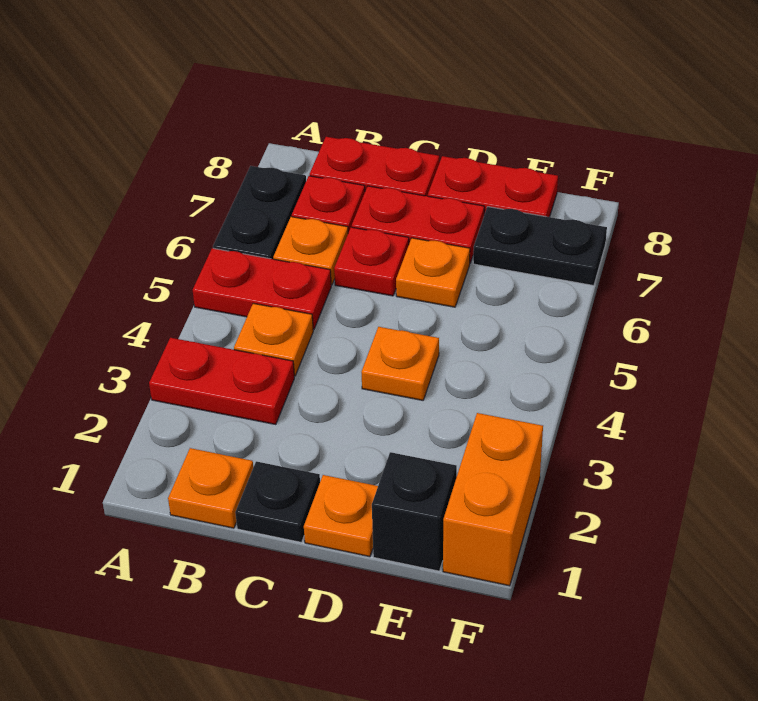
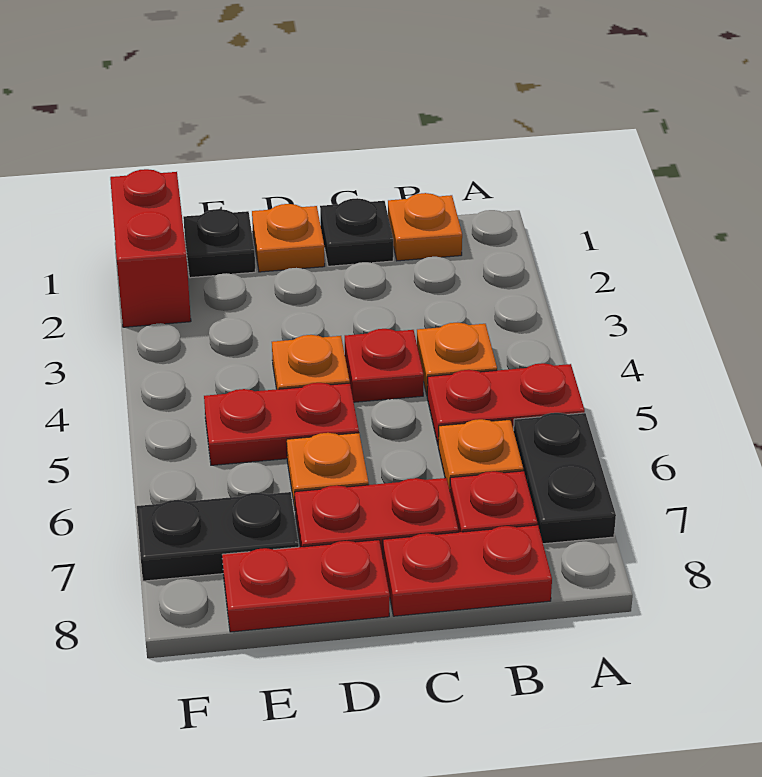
red plate A3:B3 level 1 -> red plate D5:E5 level 1
red plate C6 level 1 -> red plate C4 level 1
black brick E1 level 1 -> black plate E1 level 1
orange brick F1:F2 level 1 -> red brick F1:F2 level 1

